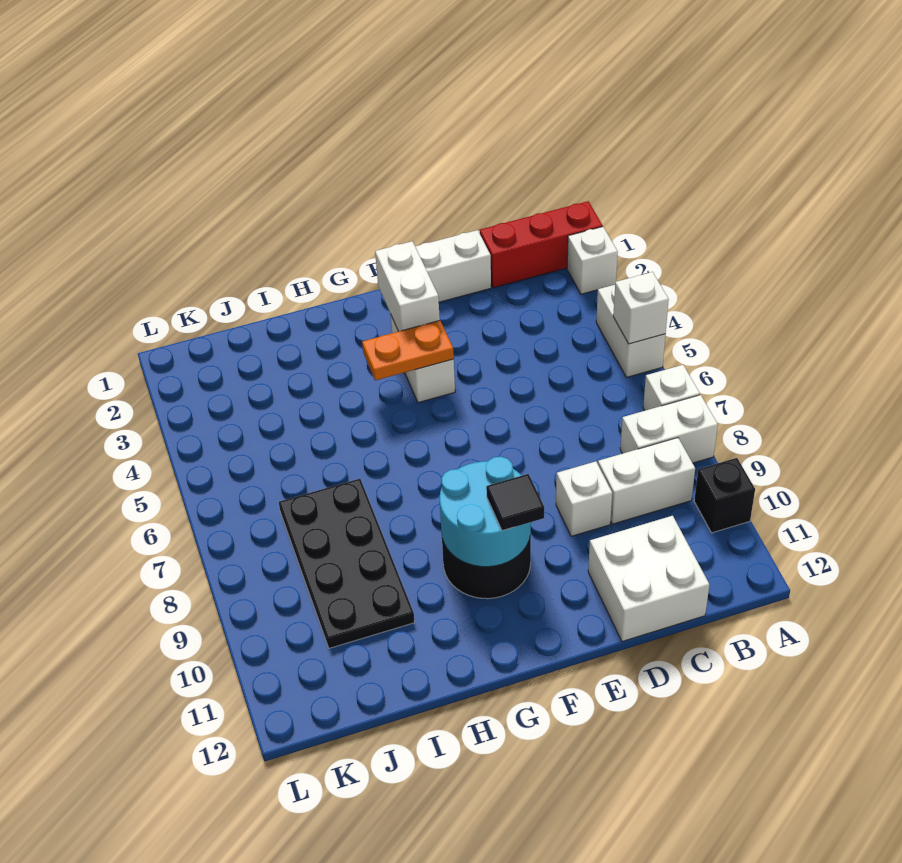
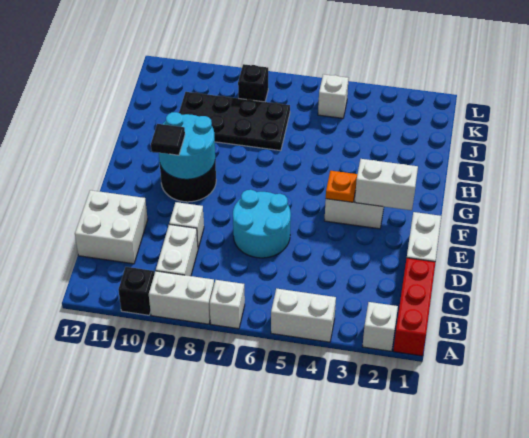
white brick A5 level 2 -> white brick K5 level 1
white brick A8:B8 level 1 -> white brick A8:A9 level 1
none -> cyan round brick D6:E7 level 1
orange plate F4:G4 level 2 -> orange plate F4 level 2
none -> black brick K8 level 1

